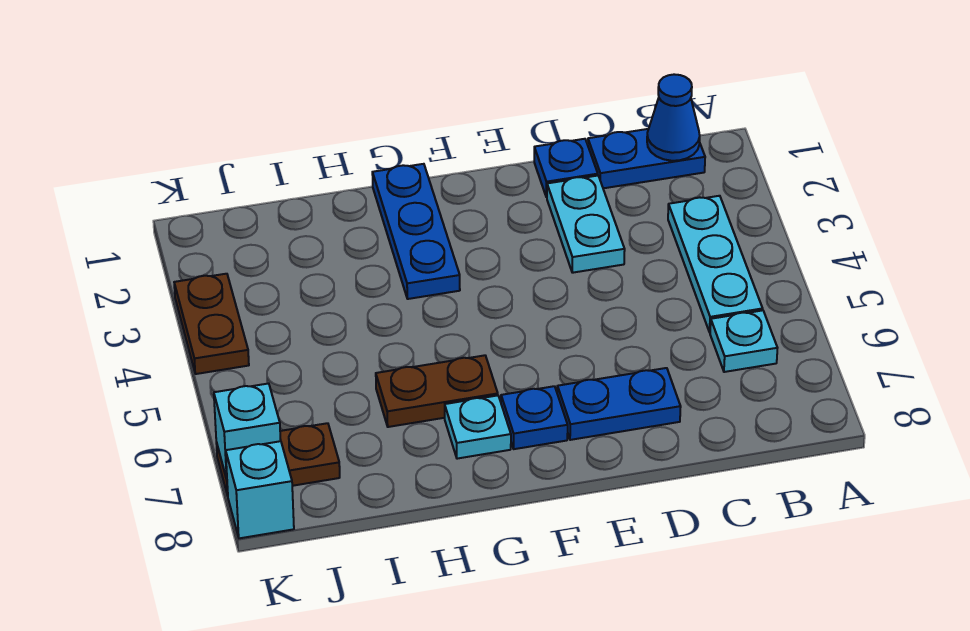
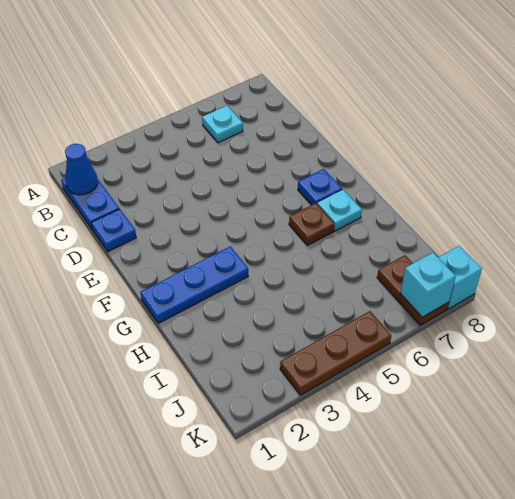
cyan plate B3:B5 level 1 -> none
cyan plate D2:D3 level 1 -> none
blue plate D7:E7 level 1 -> none
brown plate G6:H6 level 1 -> brown plate G6 level 1
brown plate K3:K4 level 1 -> brown plate K3:K5 level 1

